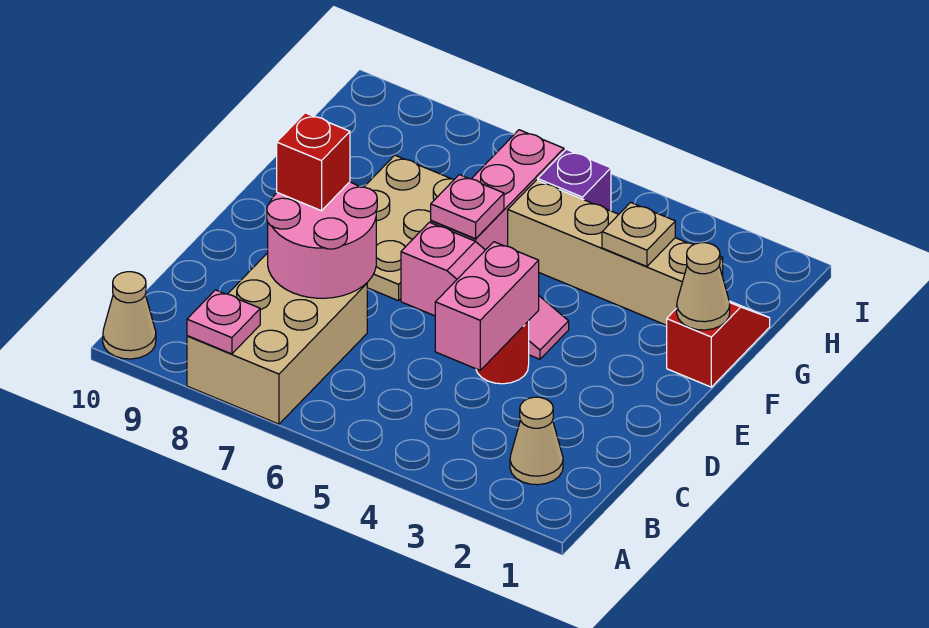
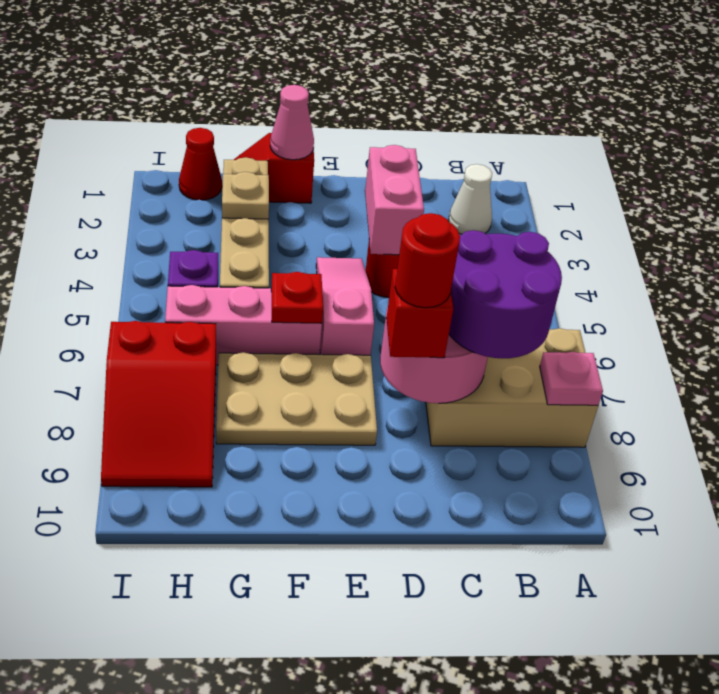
tan cone A10 level 1 -> none
tan cone B2 level 1 -> white cone B2 level 1
none -> purple round brick B7:C8 level 3
pink brick C4:D4 level 2 -> pink brick D3:D4 level 2
none -> red round brick D8 level 4
tan cone F1 level 2 -> pink cone F1 level 2
pink plate F6 level 2 -> red plate F6 level 2
none -> red cone H1 level 1
none -> red slope H7:I9 level 1 top 7

